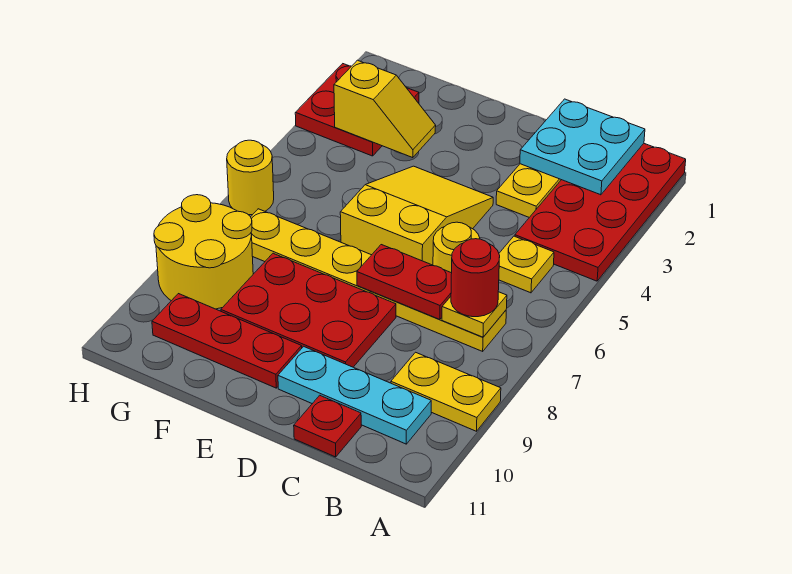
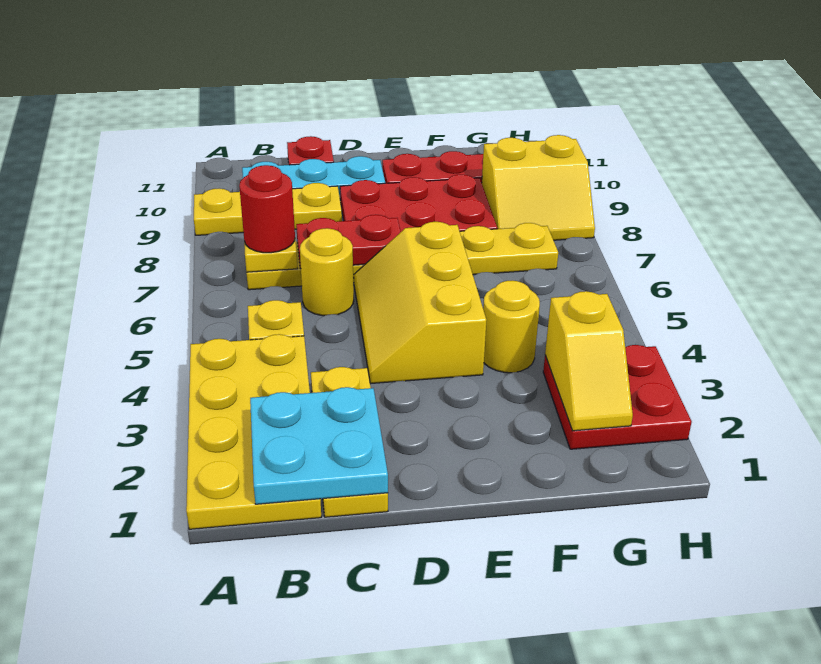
red plate A1:B4 level 1 -> yellow plate A1:B4 level 1
yellow plate A9:B9 level 1 -> yellow plate A9:C9 level 1
yellow slope D4:E6 level 1 top 6 -> yellow slope D4:E6 level 1 top E
yellow slope F3:G3 level 2 top G -> yellow slope G2:G3 level 2 top 3
yellow round brick G8:H9 level 1 -> yellow slope G8:H9 level 1 top 9
yellow round brick H6 level 1 -> yellow round brick F4 level 1

